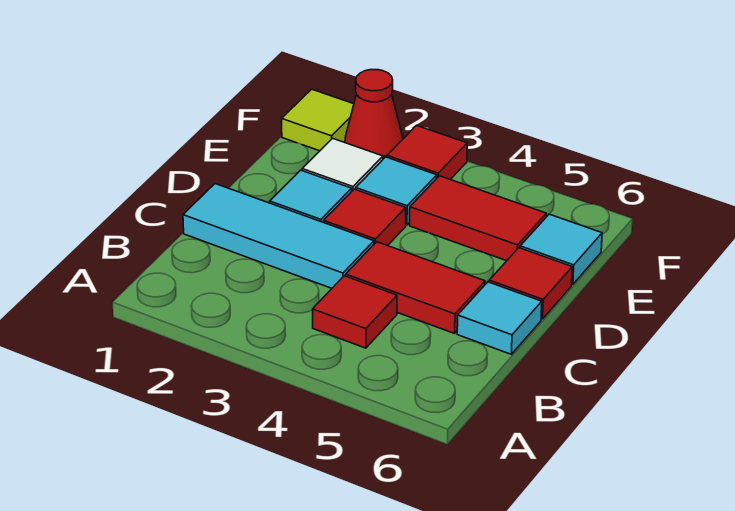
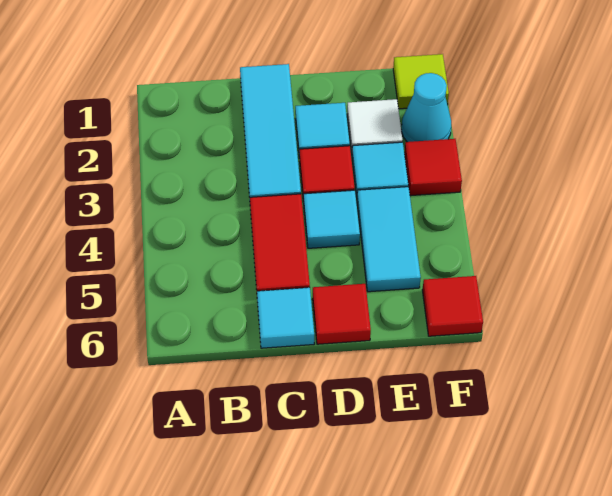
red tile B4 level 1 -> red tile F6 level 1
red tile E4:E5 level 1 -> cyan tile E4:E5 level 1
cyan tile E6 level 1 -> cyan tile D4 level 1
red cone F2 level 1 -> cyan cone F2 level 1

